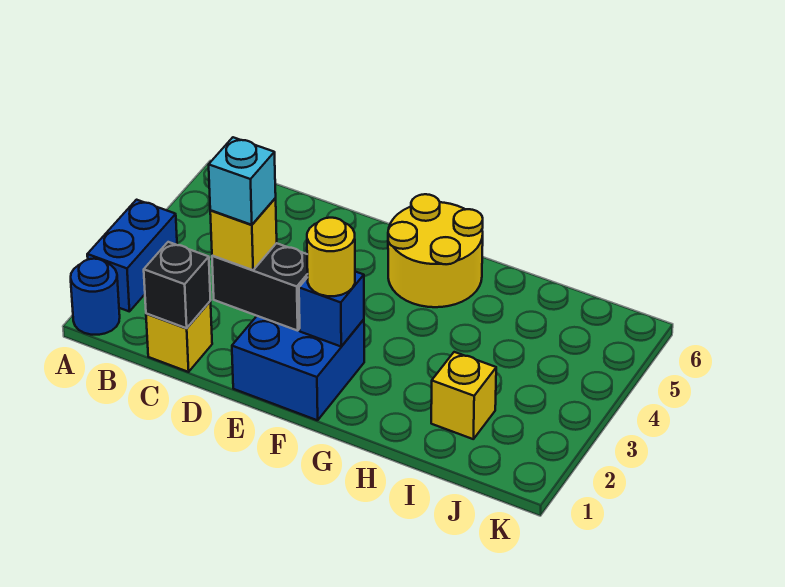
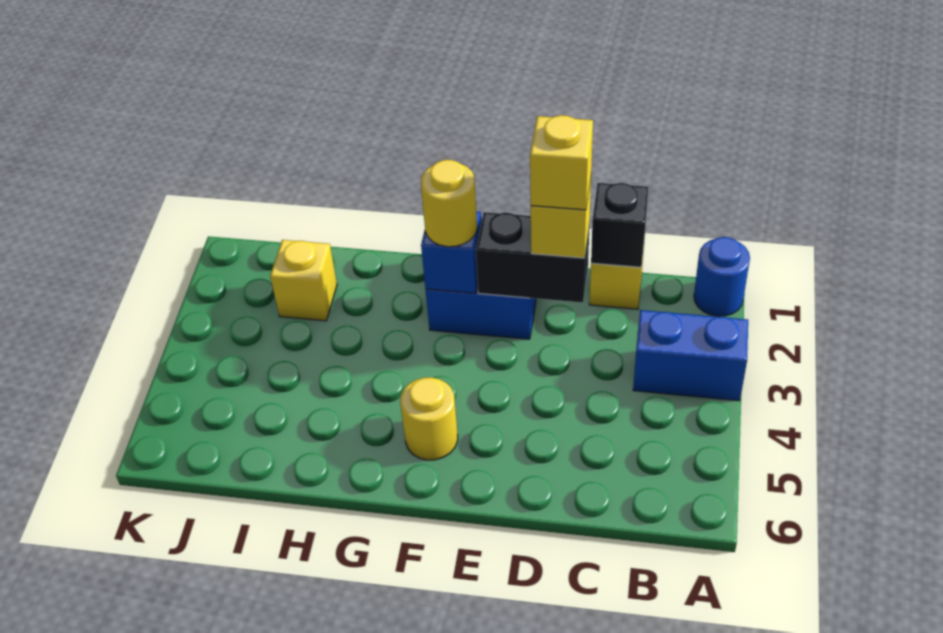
blue brick A2:A3 level 1 -> blue brick A3:B3 level 1
cyan brick D2 level 4 -> yellow brick D2 level 4
yellow round brick F5:G6 level 1 -> yellow round brick F5 level 1

